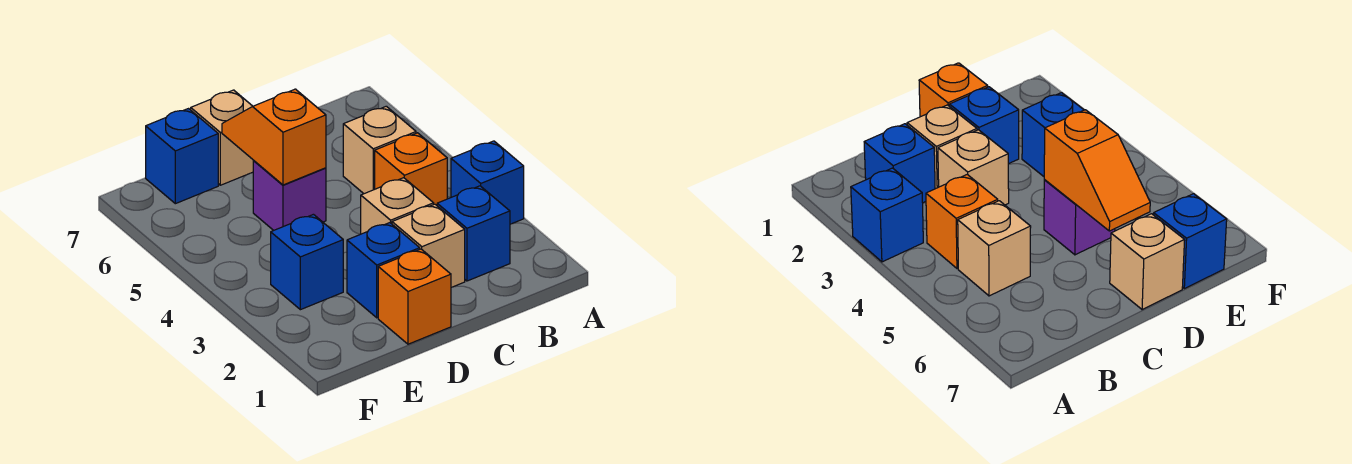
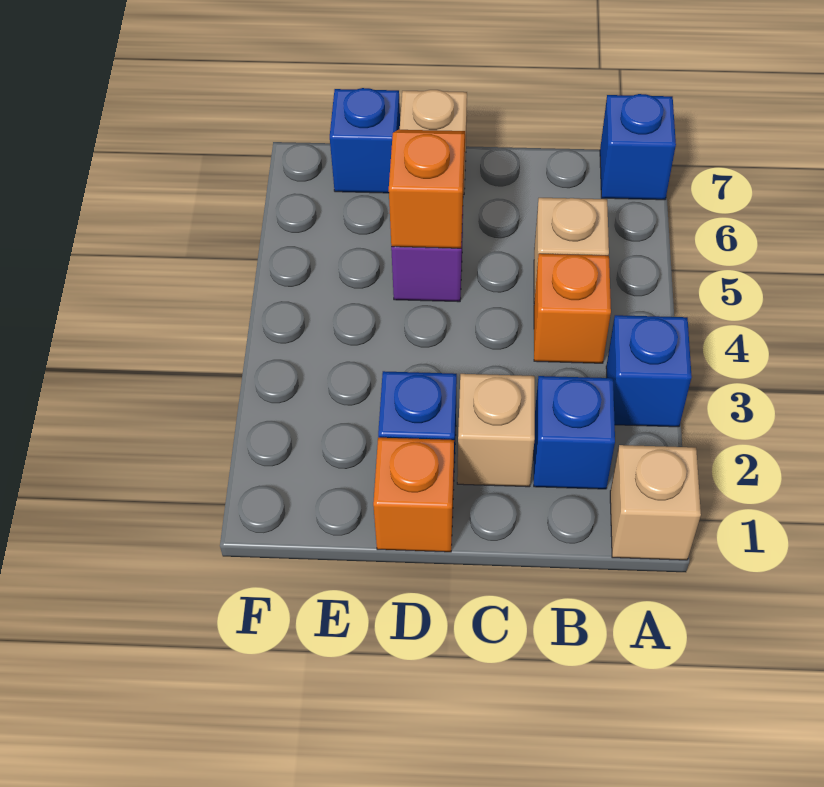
tan brick C3 level 1 -> tan brick A1 level 1
blue brick E3 level 1 -> blue brick A7 level 1

